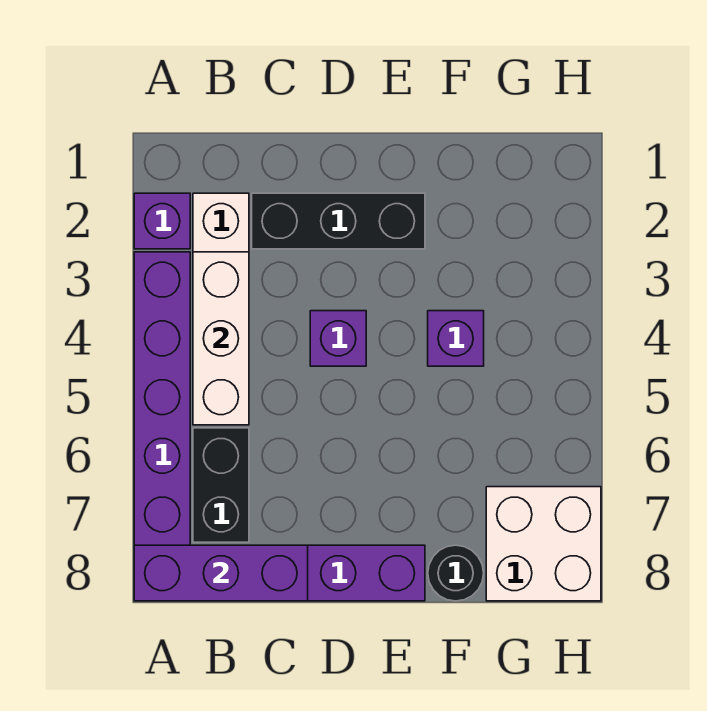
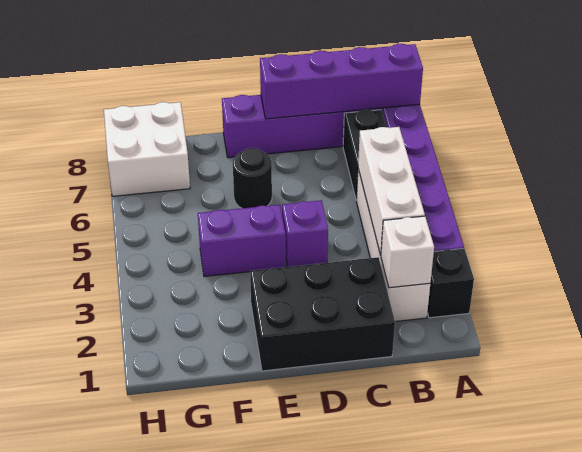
purple brick A2 level 1 -> black brick A2 level 1
purple brick A8:C8 level 2 -> purple brick A8:D8 level 2
none -> white brick B2 level 2
black brick C2:E2 level 1 -> black brick C1:E2 level 1
purple brick F4 level 1 -> purple brick E4:F4 level 1
black round brick F8 level 1 -> black round brick E6 level 1

